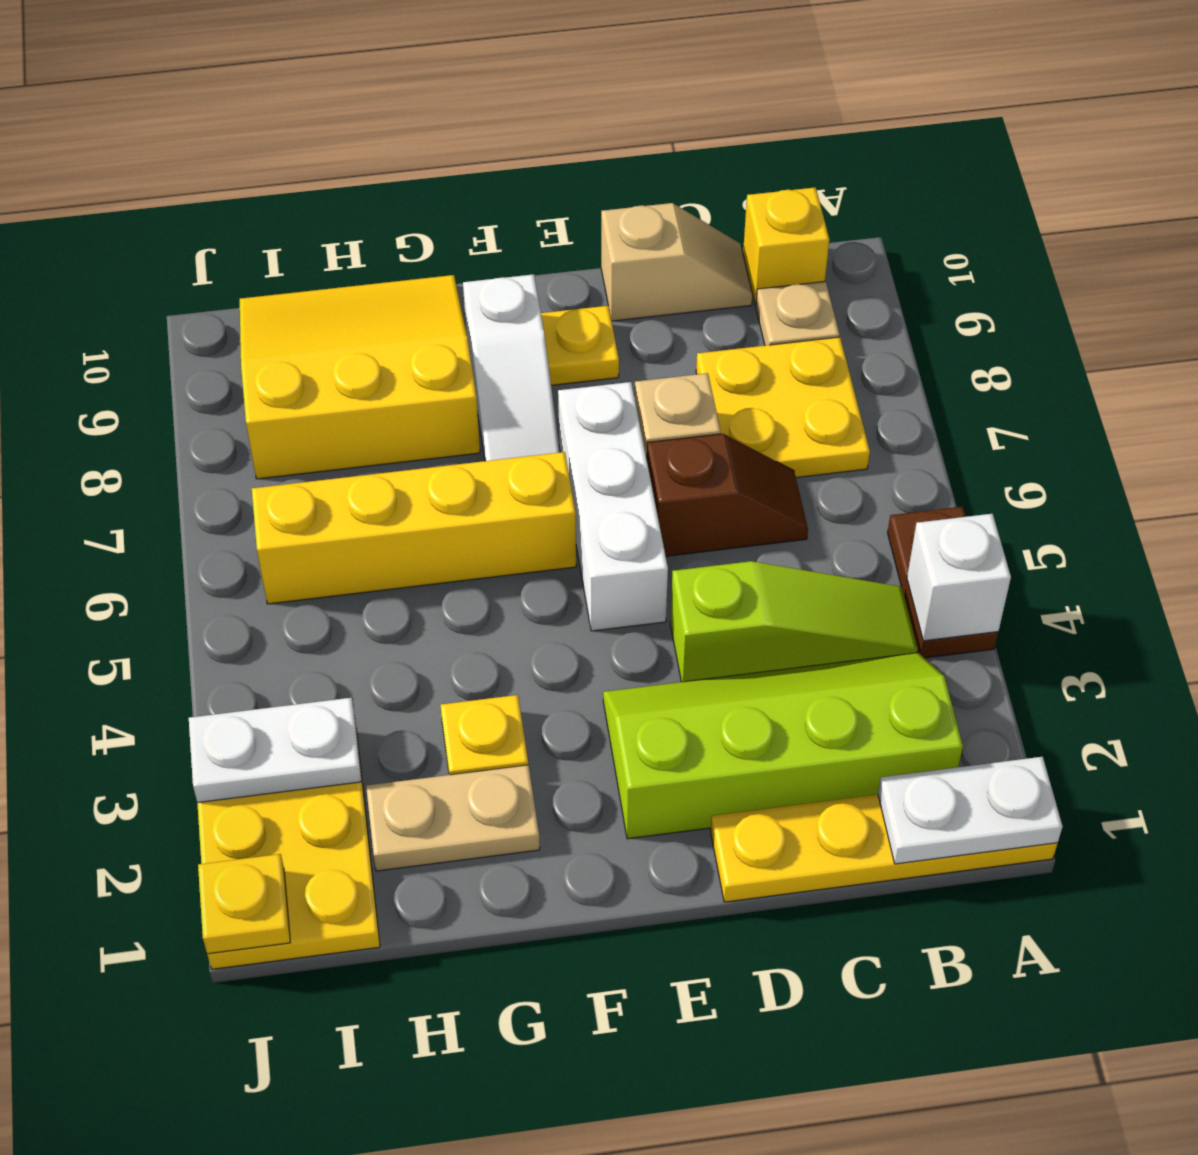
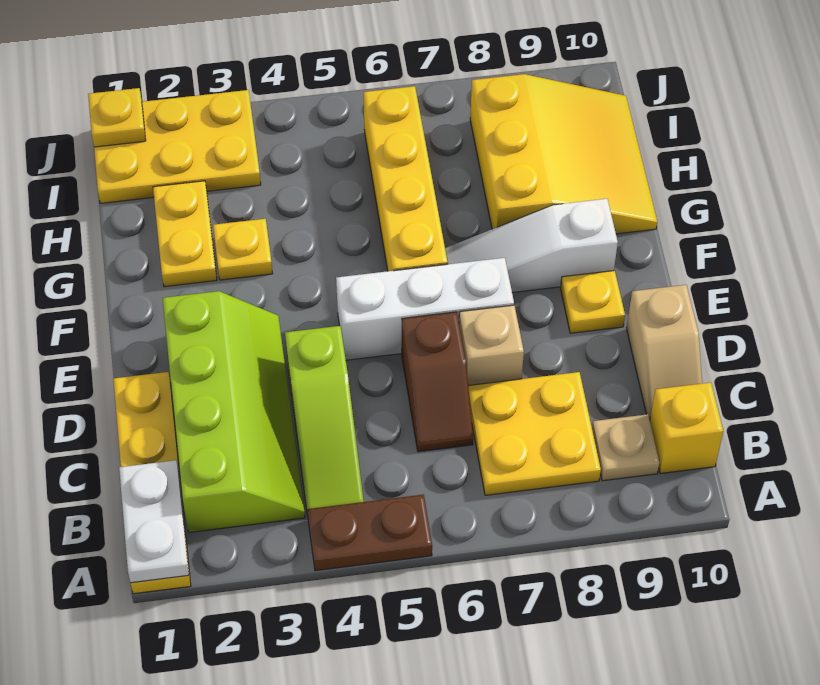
white brick A4 level 2 -> none
tan plate G2:H2 level 1 -> yellow plate G2:H2 level 1
white plate I3:J3 level 2 -> none

